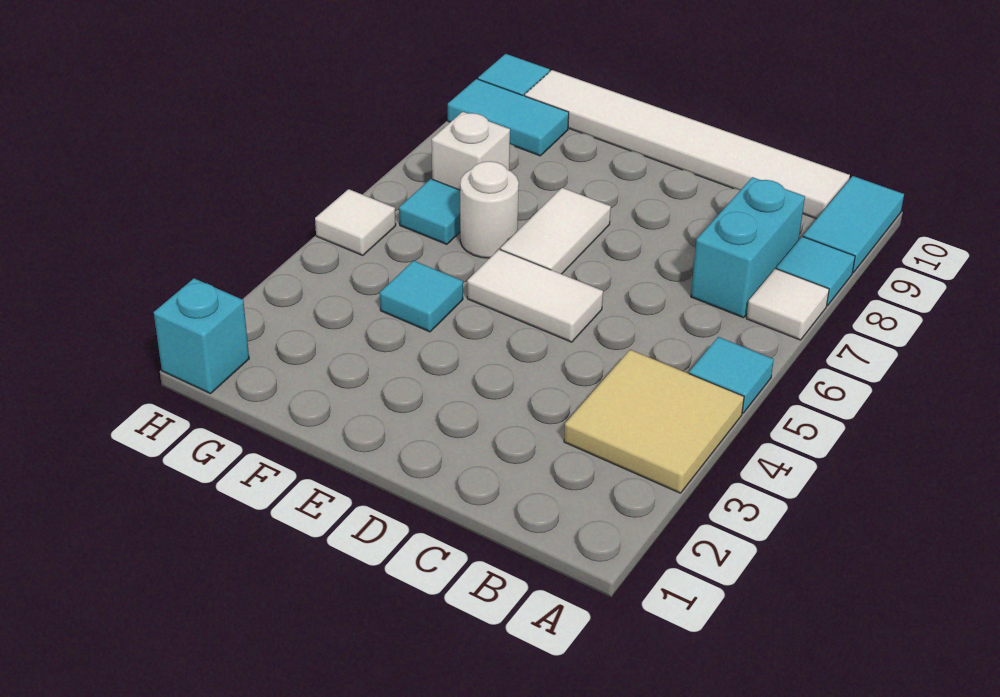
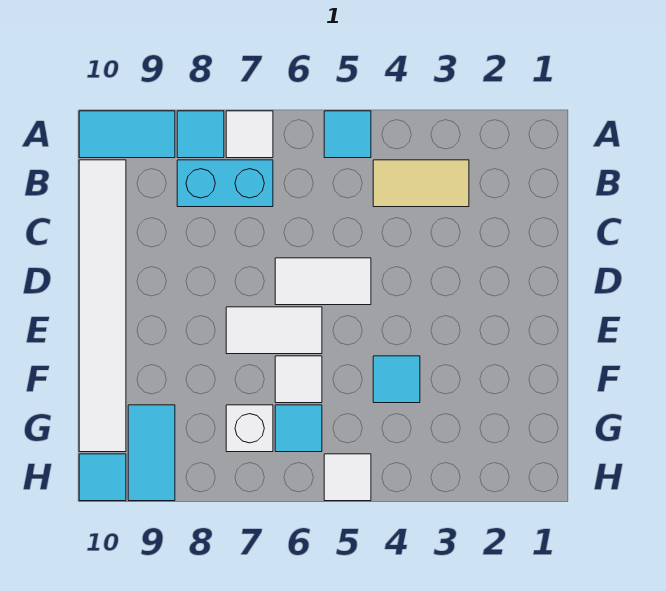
tan tile A3:B4 level 1 -> tan tile B3:B4 level 1
white tile D5:E5 level 1 -> white tile D5:D6 level 1
white round brick F6 level 1 -> white tile F6 level 1
cyan brick H1 level 1 -> none

